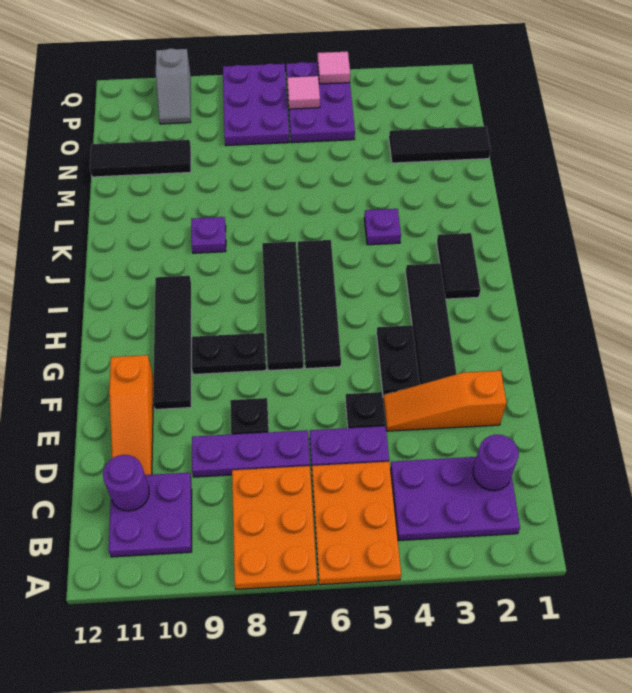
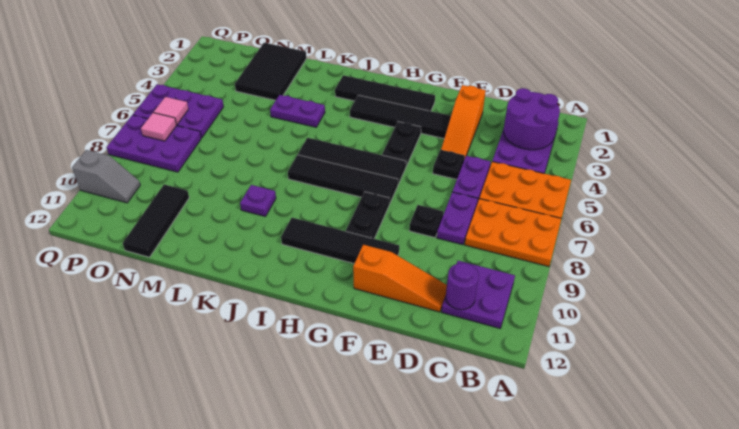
purple round brick C2 level 2 -> purple round brick B2:C3 level 2
purple plate D7:D9 level 1 -> purple plate D7:D8 level 1
black plate F4:G4 level 1 -> black plate G4:G5 level 1
black tile I2:J2 level 1 -> black tile G2:J2 level 1
purple plate K4 level 1 -> purple plate K4:L4 level 1
black tile N1:N3 level 1 -> black tile M1:N3 level 1
pink tile Q5 level 2 -> pink tile P7 level 2

